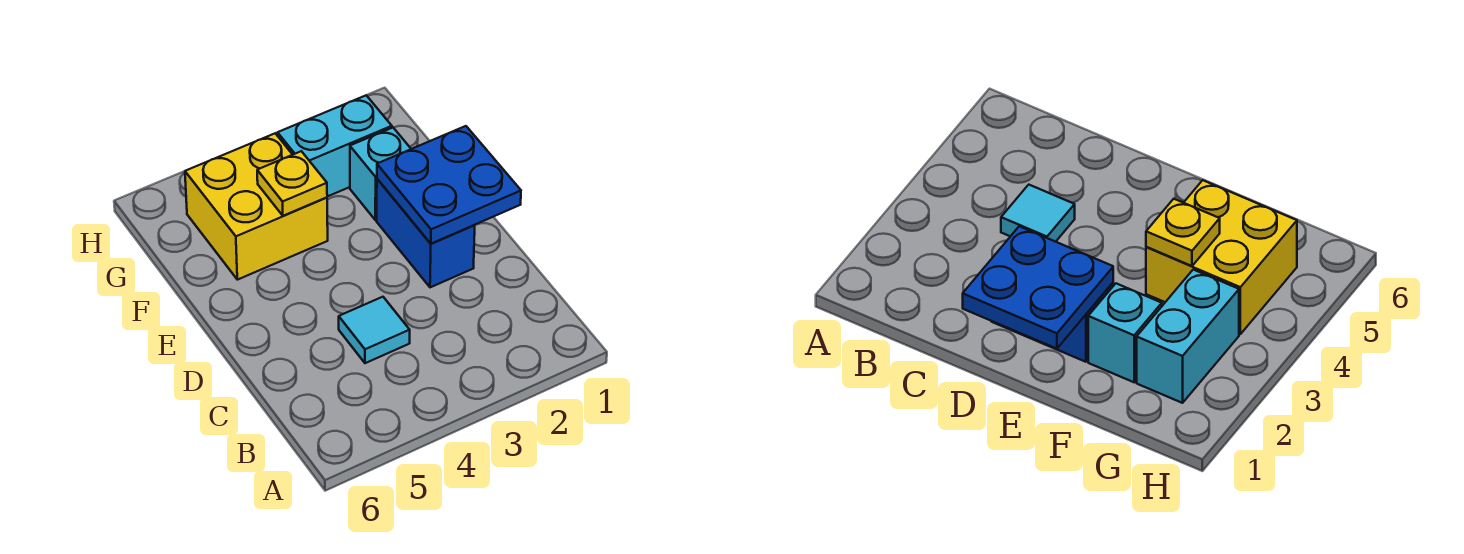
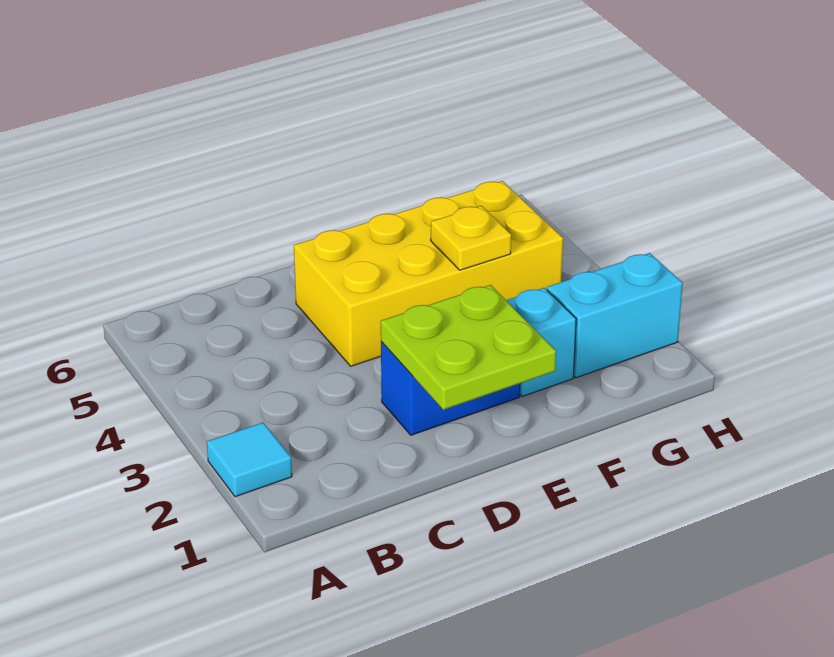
cyan tile C4 level 1 -> cyan tile A2 level 1
blue plate D1:E2 level 2 -> lime plate D1:E2 level 2
yellow brick F4:G5 level 1 -> yellow brick D4:G5 level 1
cyan brick G2:G3 level 1 -> cyan brick G2:H2 level 1

